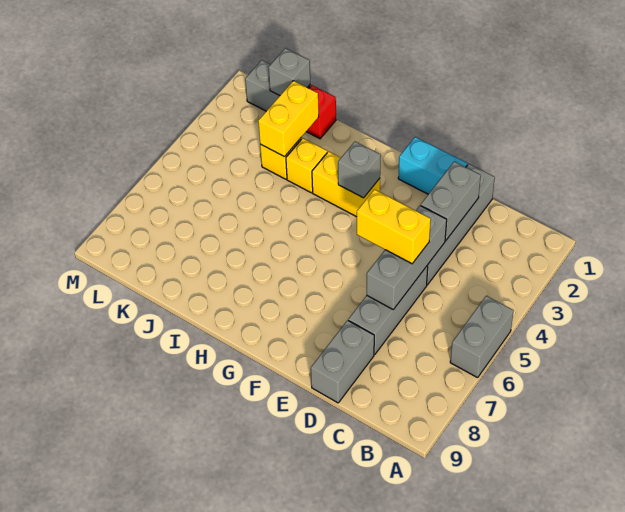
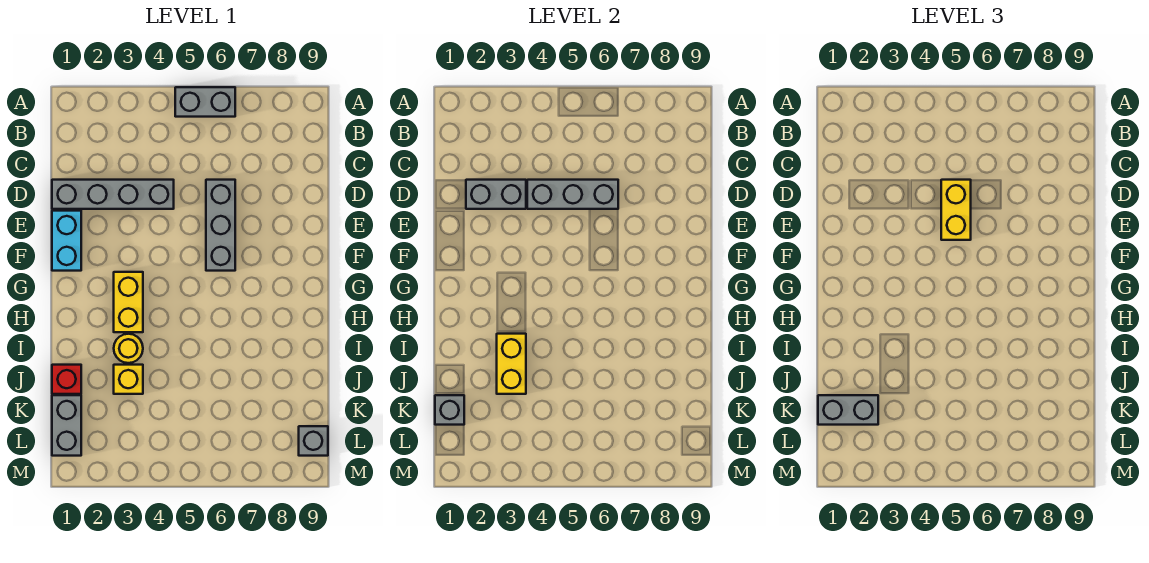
grey brick D5:D7 level 1 -> grey brick D6:F6 level 1
grey brick D8:D9 level 1 -> grey brick K1:K2 level 3
grey brick G3 level 2 -> grey brick L9 level 1
yellow brick I3 level 1 -> yellow round brick I3 level 1
yellow brick J2:J3 level 2 -> yellow brick I3:J3 level 2

